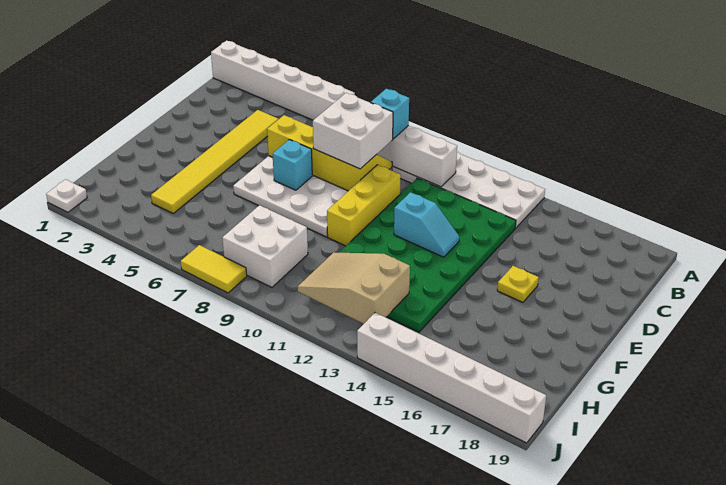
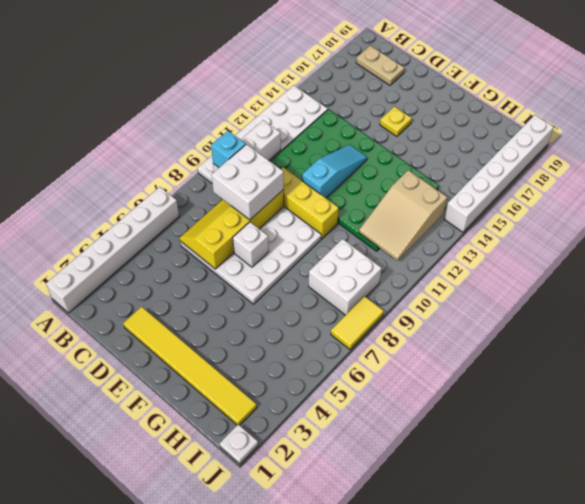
none -> tan plate B18:C18 level 1
yellow tile C4:H4 level 1 -> yellow tile D2:I2 level 1
cyan brick E7 level 2 -> white brick E7 level 2
cyan slope E12:E13 level 2 top 12 -> cyan slope E11:E13 level 2 top 11

